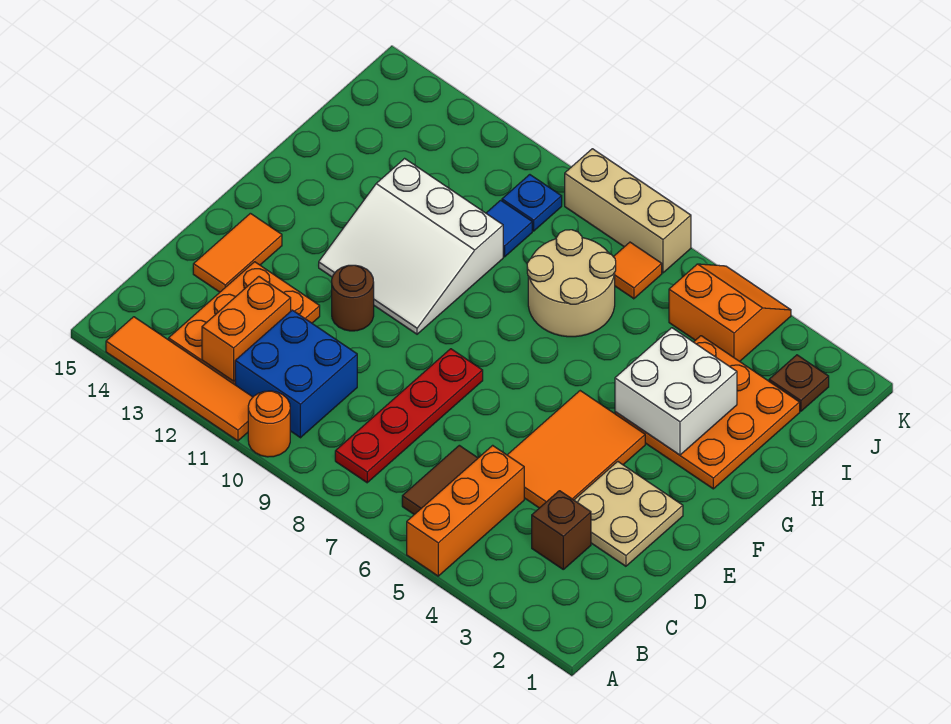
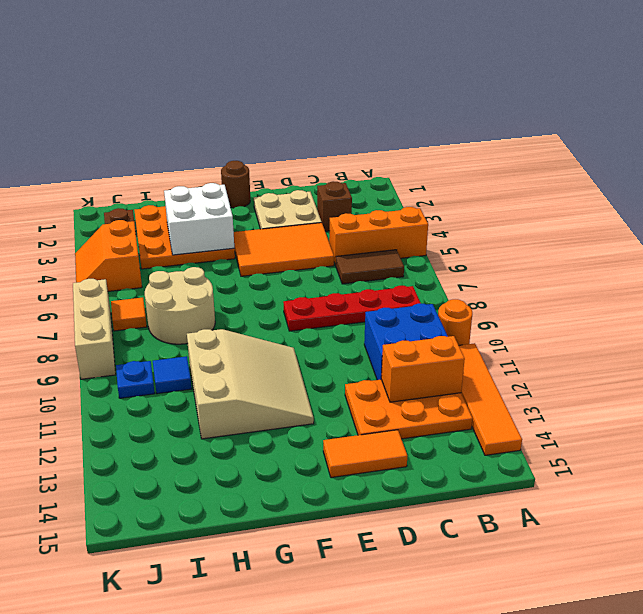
brown round brick E11 level 1 -> brown round brick F1 level 1
white slope F10:H12 level 1 top H -> tan slope F10:H12 level 1 top H

